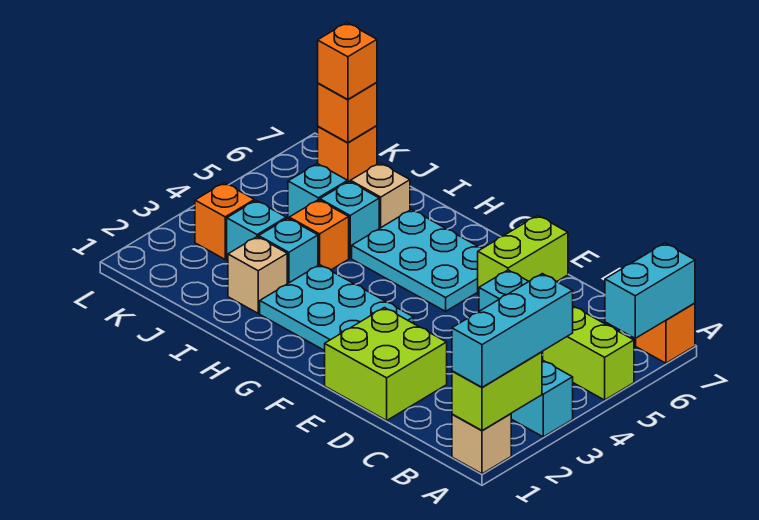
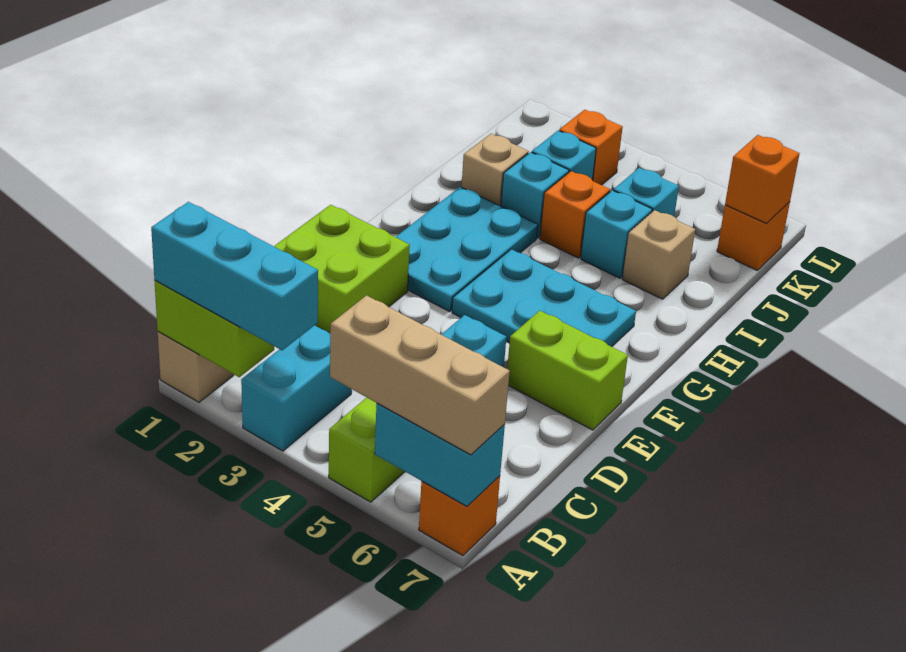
none -> tan brick A5:A7 level 3
cyan plate F5:H6 level 1 -> cyan plate F4:G6 level 1
orange brick K7 level 3 -> none

